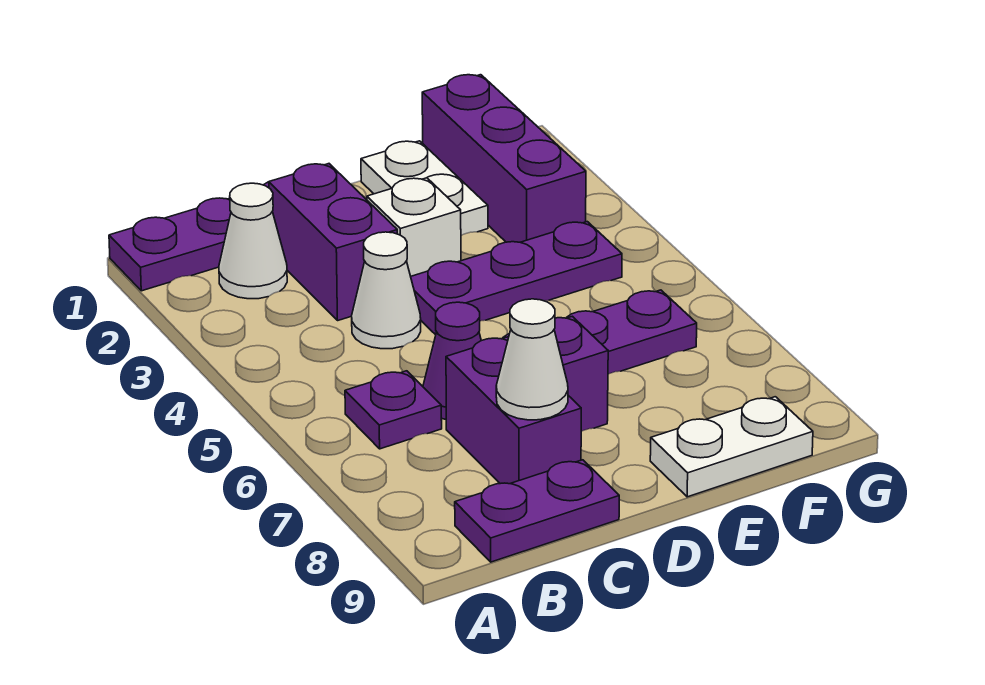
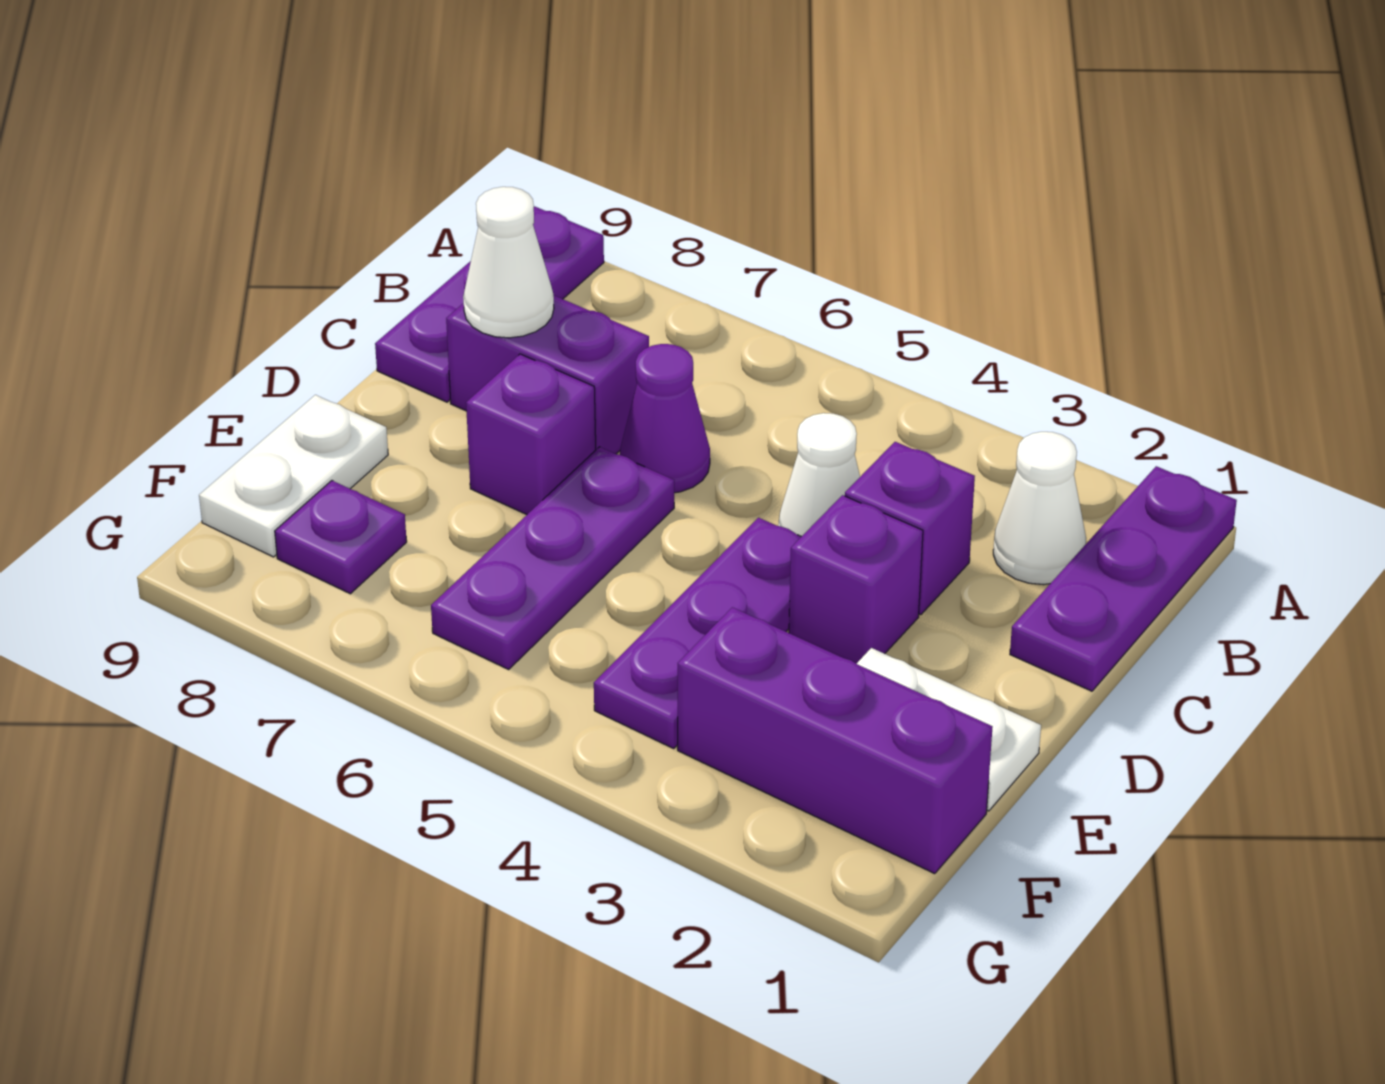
purple plate B6 level 1 -> purple plate F8 level 1
purple plate B9:C9 level 1 -> purple plate A9:C9 level 1
purple brick C2:C3 level 1 -> purple brick C3 level 1
white brick D3 level 1 -> purple brick D3 level 1

